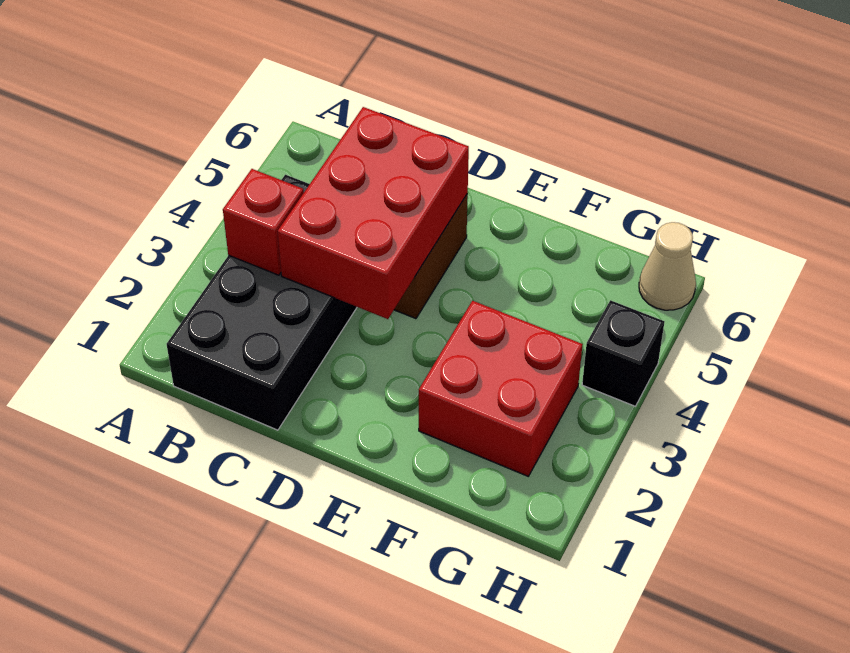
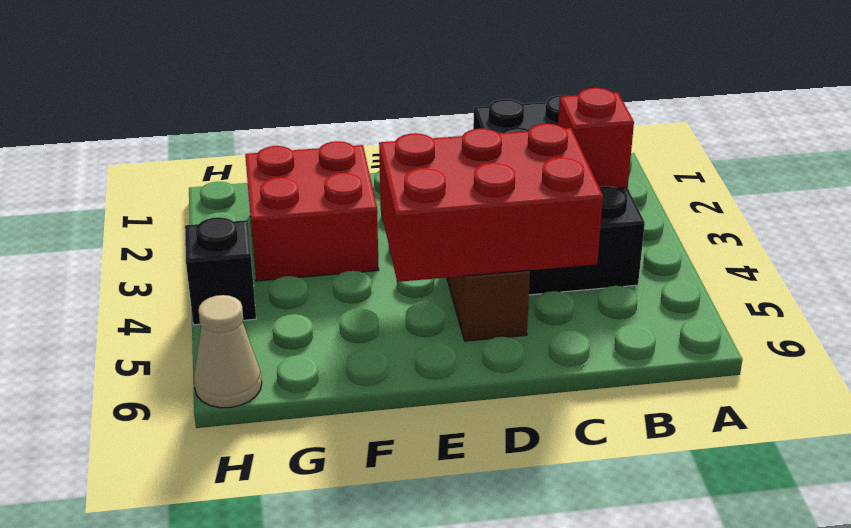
red brick C3:D5 level 2 -> red brick C4:E5 level 2

